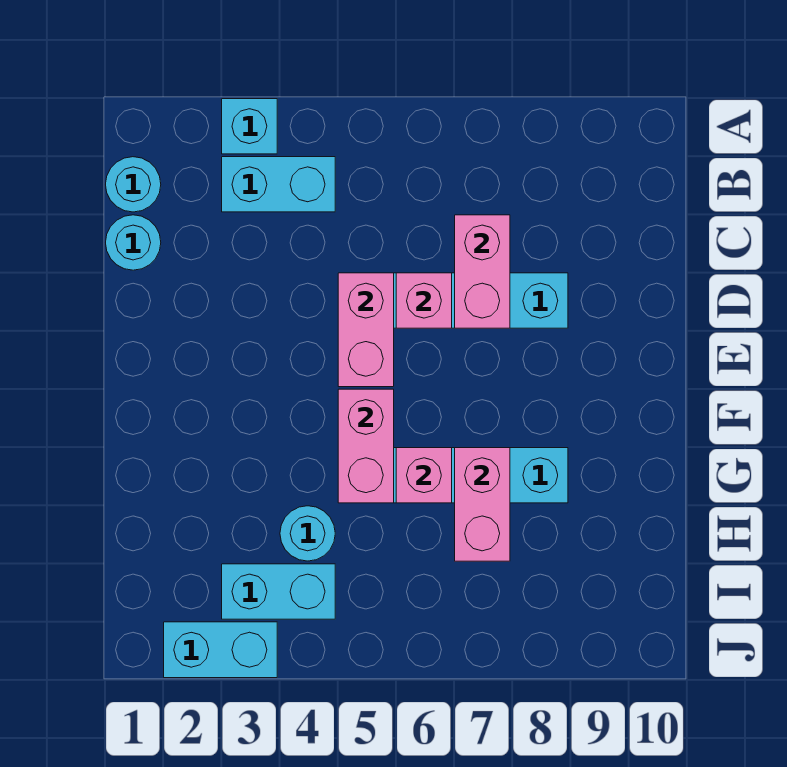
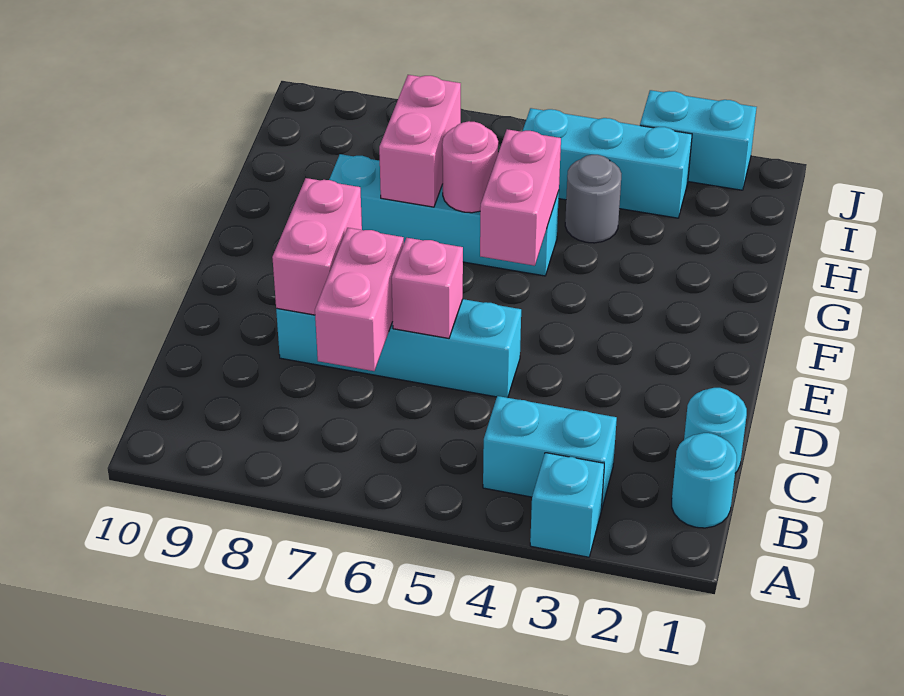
pink brick D5:E5 level 2 -> pink brick D8:E8 level 2
pink brick G6 level 2 -> pink round brick G6 level 2
cyan round brick H4 level 1 -> grey round brick H4 level 1
cyan brick I3:I4 level 1 -> cyan brick I3:I5 level 1

